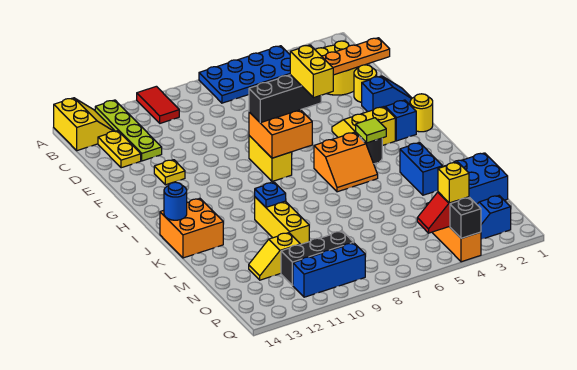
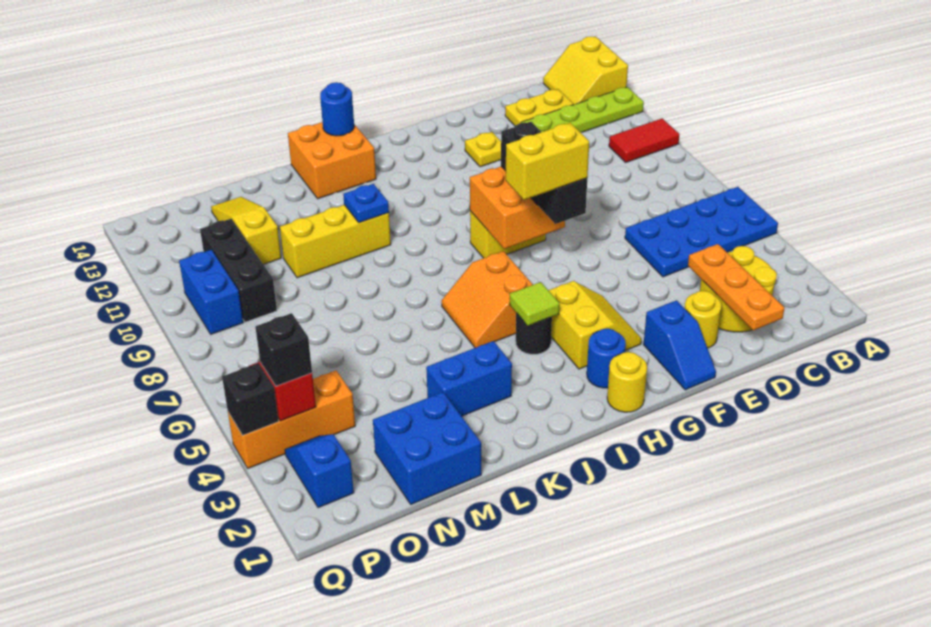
blue plate A4:B7 level 1 -> blue plate A5:D6 level 1
yellow slope A13:B14 level 1 top 14 -> yellow slope A13:B14 level 1 top A
blue brick H2 level 1 -> blue round brick H2 level 1
yellow slope N11:N12 level 1 top 11 -> yellow slope N11:N13 level 1 top 11
yellow brick P4 level 3 -> black brick P4 level 3
blue brick P9:P11 level 1 -> blue brick P9:P10 level 1

